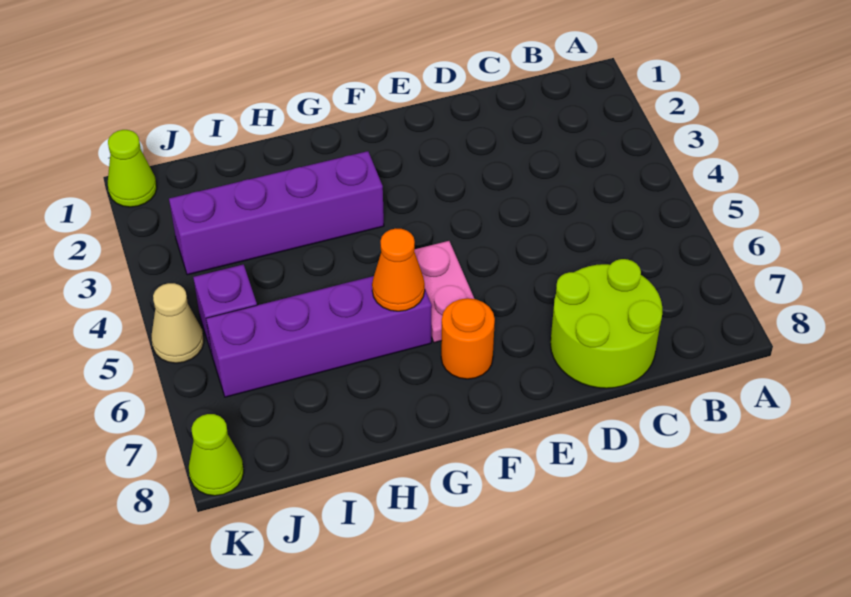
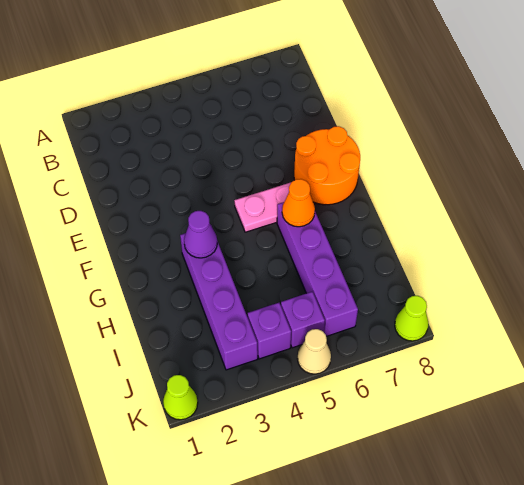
lime round brick C7:D8 level 1 -> none
orange round brick F7 level 1 -> orange round brick E7:F8 level 1
none -> purple cone G3 level 2
none -> purple brick J4 level 1

